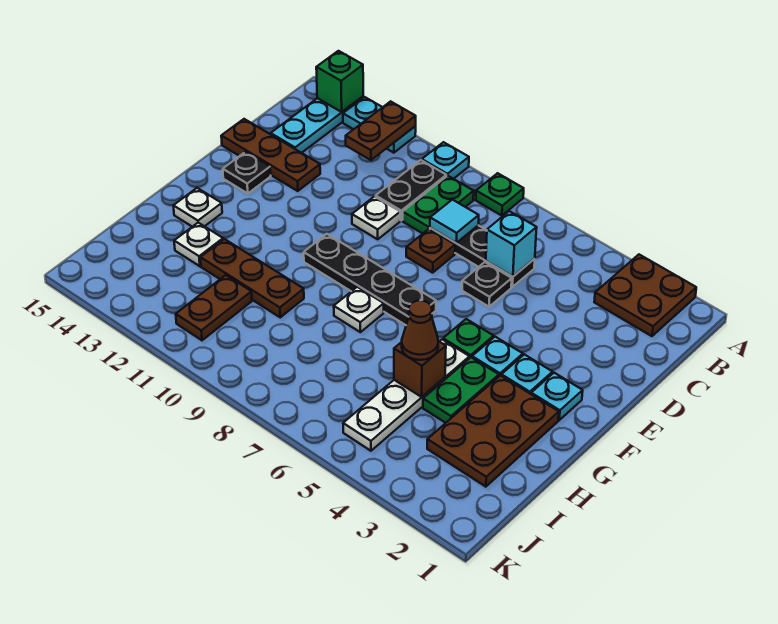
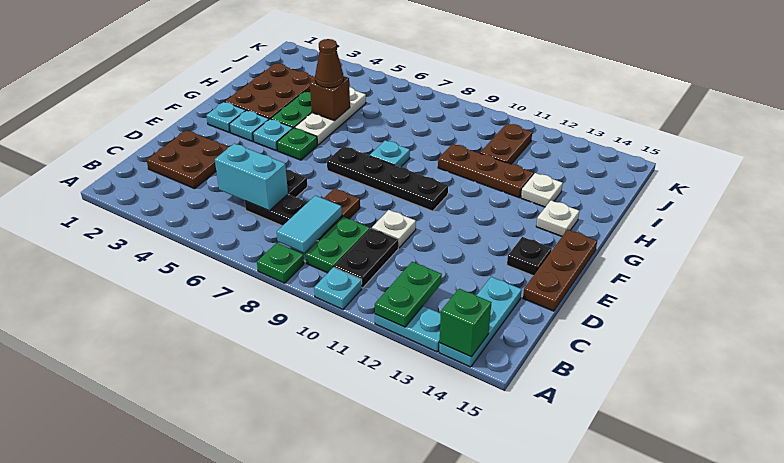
brown plate A2:B3 level 1 -> brown plate C2:D3 level 1
brown plate A12:B12 level 2 -> green plate A12:B12 level 2
cyan brick C6 level 2 -> cyan brick C5:C6 level 2
cyan tile C8 level 2 -> cyan tile B8:C8 level 2
brown plate D13:D15 level 1 -> brown plate D15:F15 level 1
white plate G5:J5 level 1 -> white plate G5:I5 level 1
white plate G8 level 1 -> cyan plate G8 level 1

